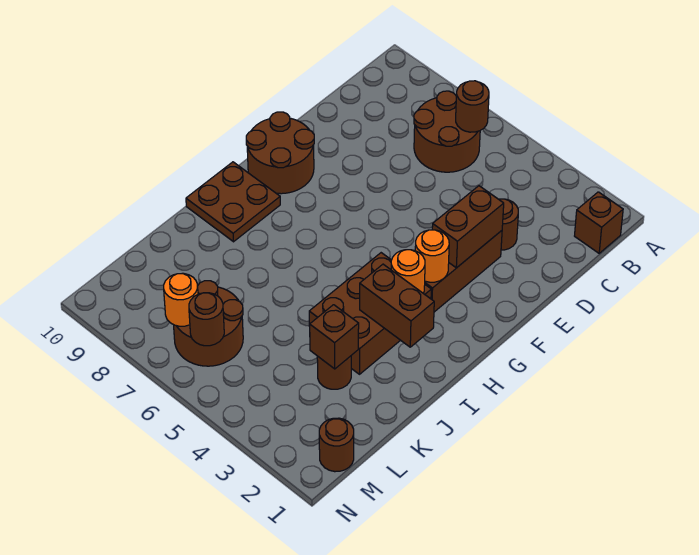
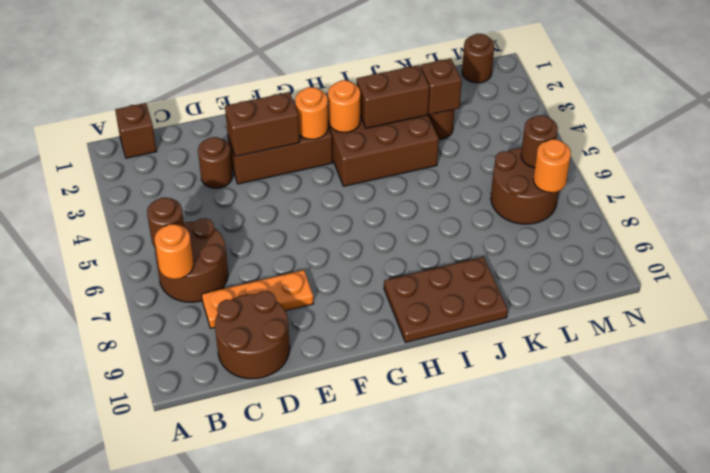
none -> orange round brick B7 level 2
none -> orange plate C8:E8 level 1
brown round brick F9:G10 level 1 -> brown round brick C9:D10 level 1
brown plate H9:I10 level 1 -> brown plate H9:J10 level 1
brown brick I2:I3 level 2 -> brown brick I3:J3 level 2

